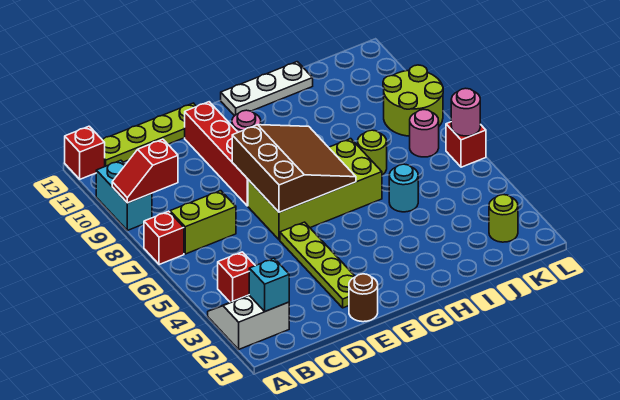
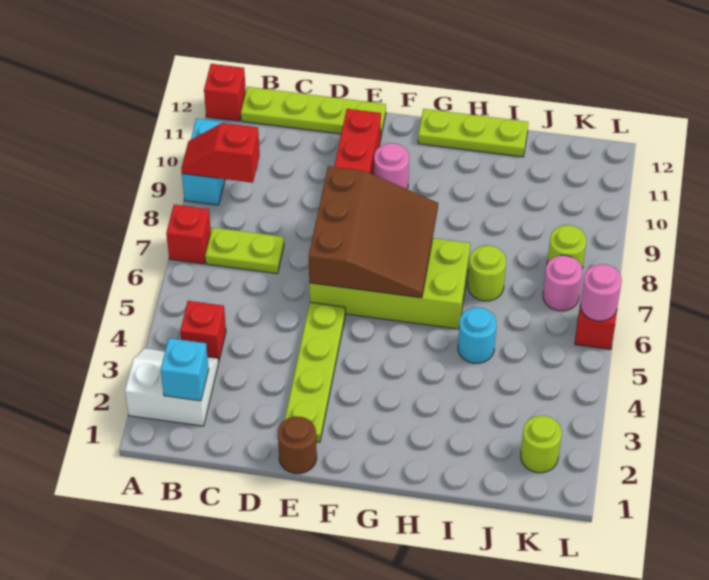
lime brick B7:C7 level 1 -> lime plate B7:C7 level 1
white plate G12:I12 level 1 -> lime plate G12:I12 level 1
lime round brick K8:L9 level 1 -> lime round brick K8 level 1

